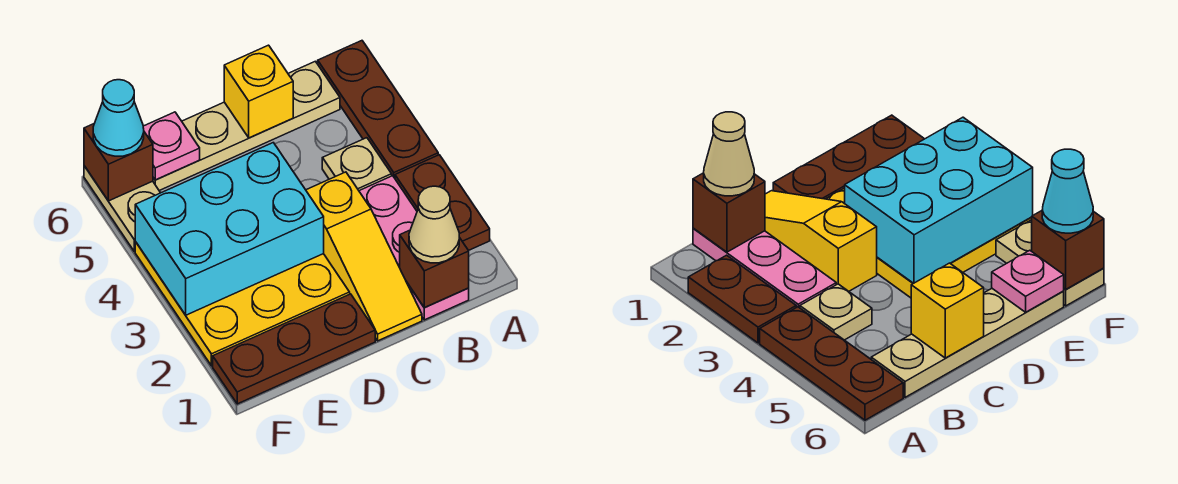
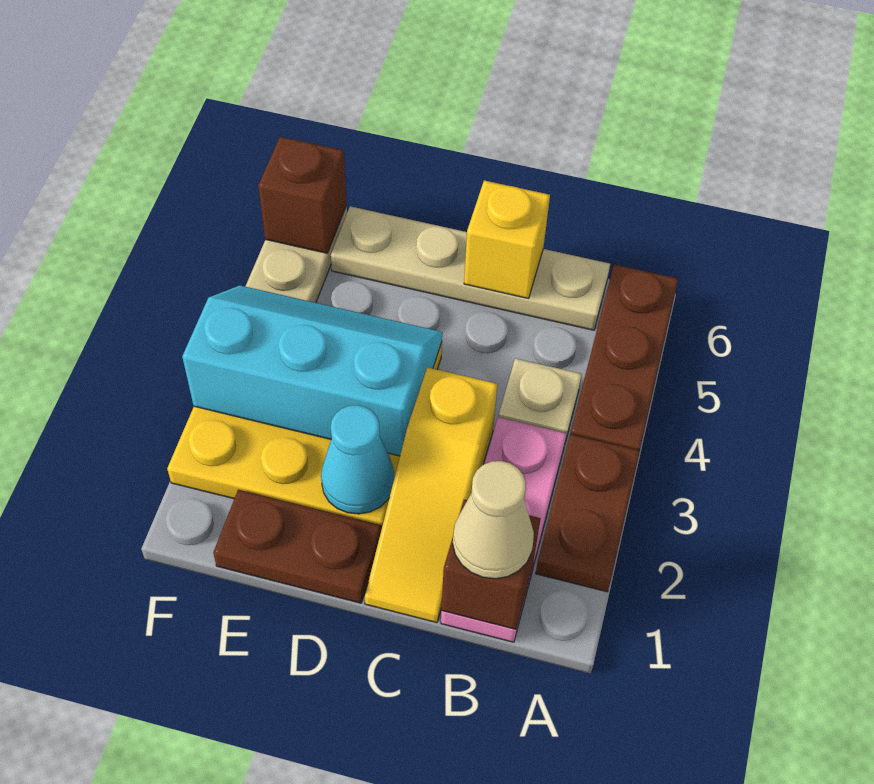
brown plate D1:F1 level 1 -> brown plate D1:E1 level 1
cyan brick D3:F4 level 2 -> cyan slope D3:F4 level 2 top 3
pink plate E6 level 2 -> none
cyan cone F6 level 3 -> cyan cone D2 level 2

